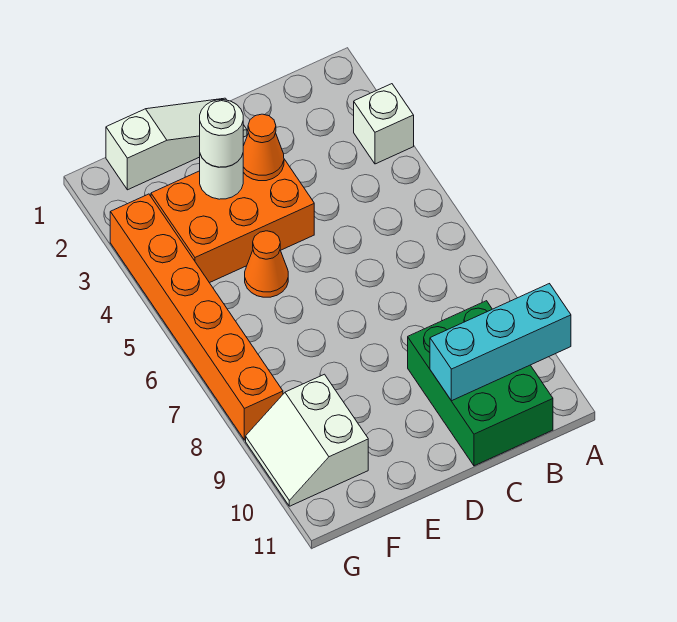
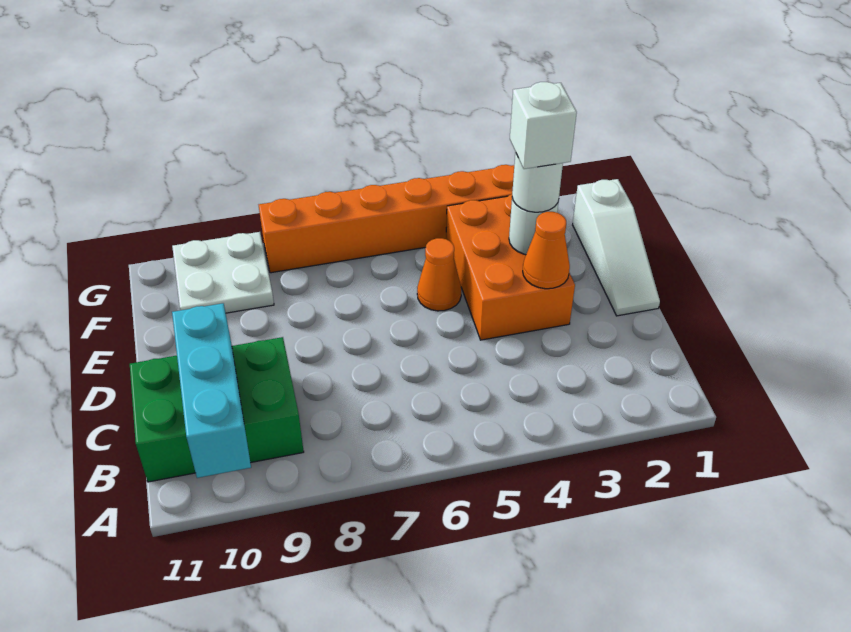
white brick A3 level 1 -> white brick E3 level 4
white slope F9:G10 level 1 top F -> white plate F9:G10 level 1

